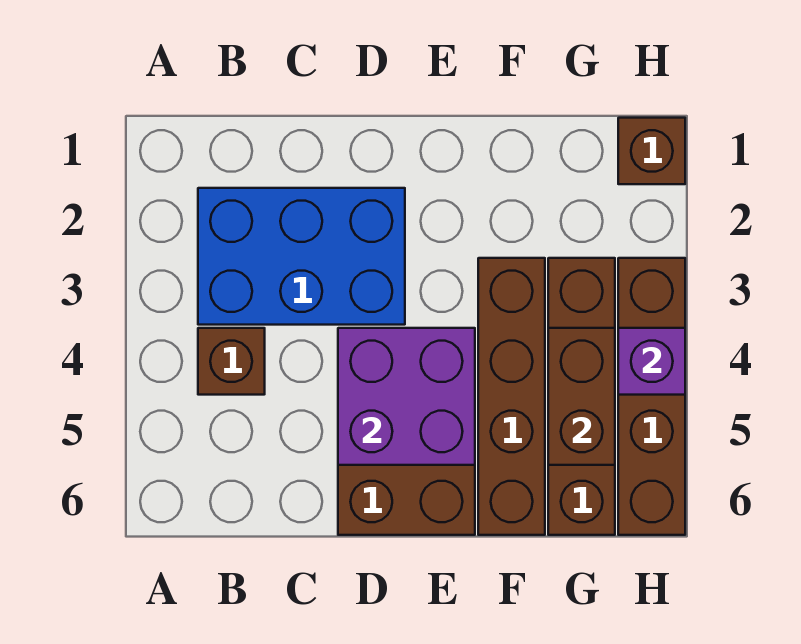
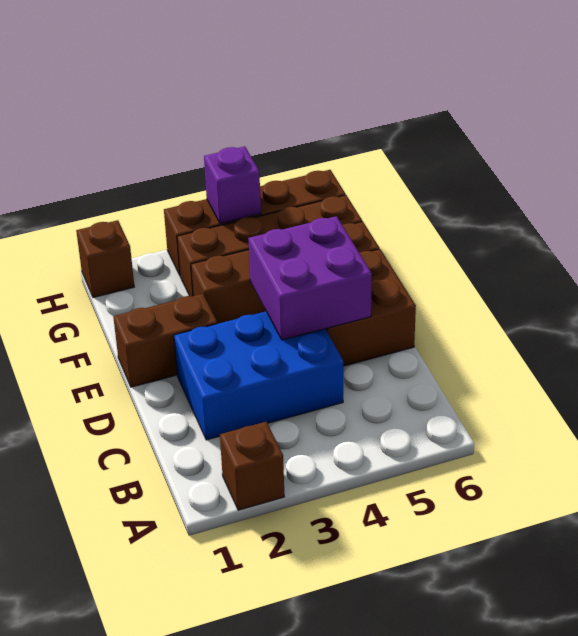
blue brick B2:D3 level 1 -> blue brick C2:D4 level 1
brown brick B4 level 1 -> brown brick A2 level 1
brown brick G4:G5 level 2 -> brown brick E1:E2 level 1

